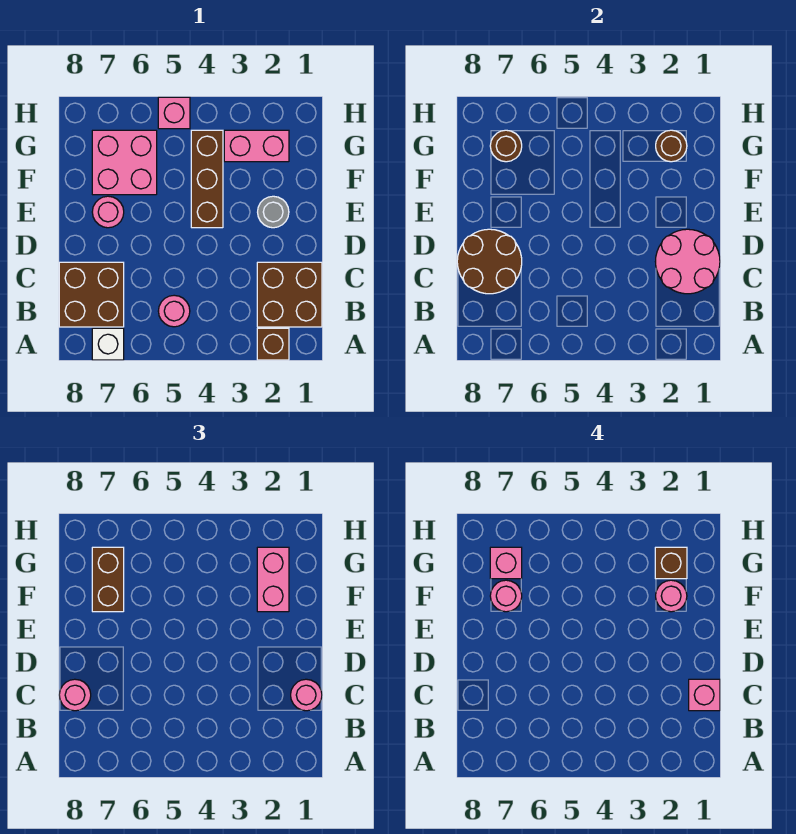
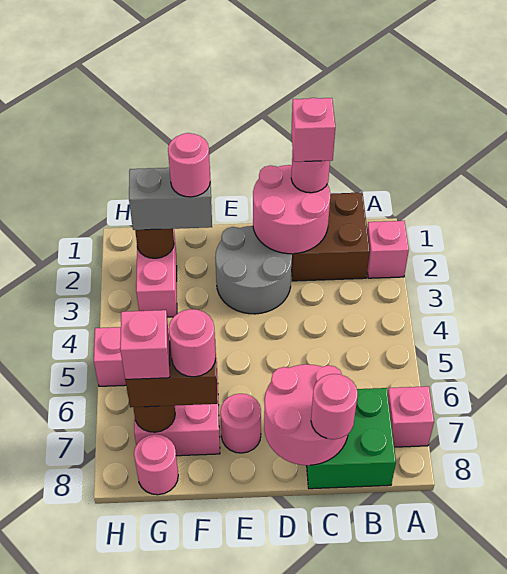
brown brick A2 level 1 -> pink brick A2 level 1
white brick A7 level 1 -> pink brick A7 level 1
pink round brick B5 level 1 -> pink round brick G8 level 1
brown brick B7:C8 level 1 -> green brick B7:C8 level 1
brown round brick C7:D8 level 2 -> pink round brick C7:D8 level 2
grey round brick E2 level 1 -> grey round brick D2:E3 level 1
brown brick E4:G4 level 1 -> none
pink brick F2:G2 level 3 -> grey brick F2:G2 level 3
brown brick G2 level 4 -> none

